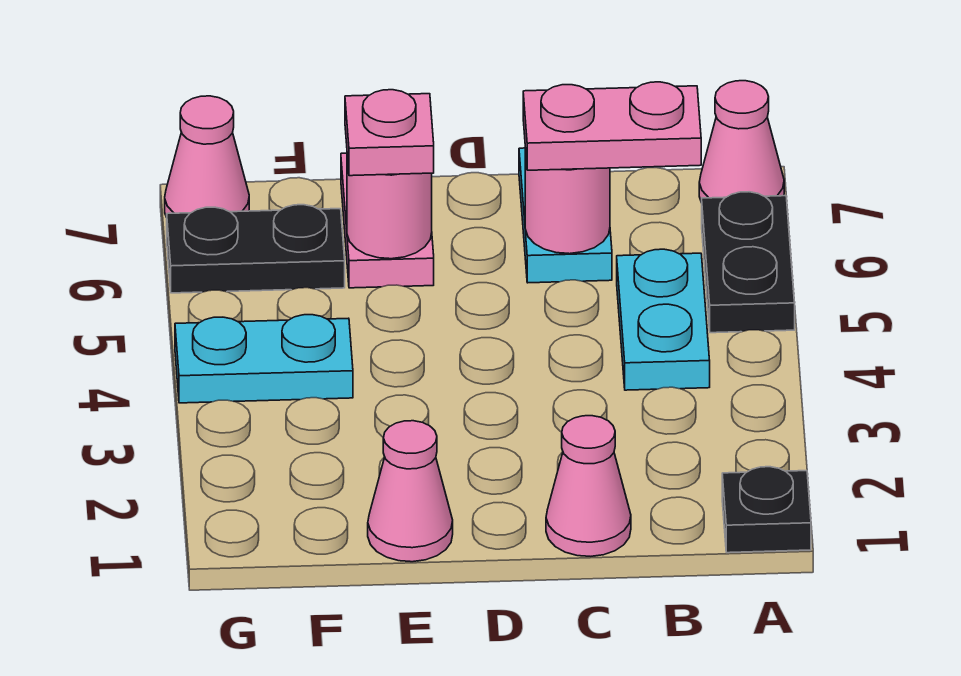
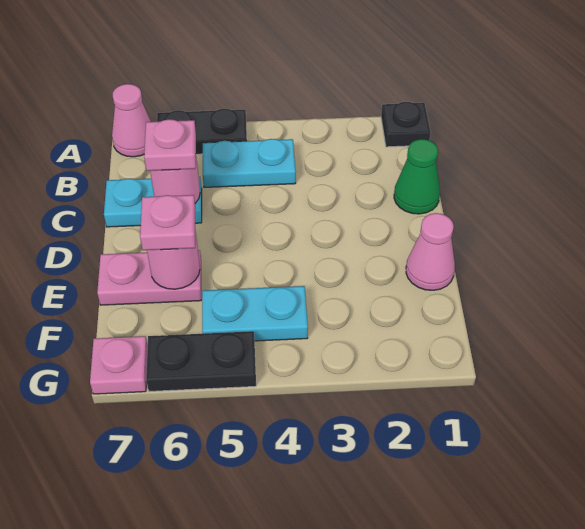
pink plate B6:C6 level 3 -> pink plate C6 level 3
pink cone C1 level 1 -> green cone C1 level 1
cyan plate F4:G4 level 1 -> cyan plate F4:F5 level 1
black plate F6:G6 level 1 -> black plate G5:G6 level 1
pink cone G7 level 1 -> pink plate G7 level 1

